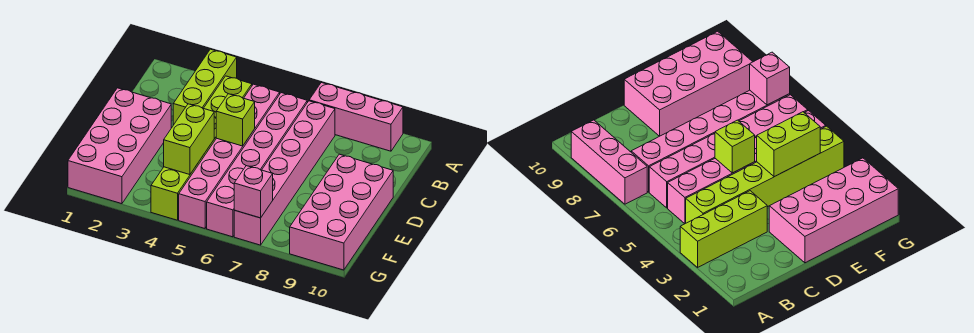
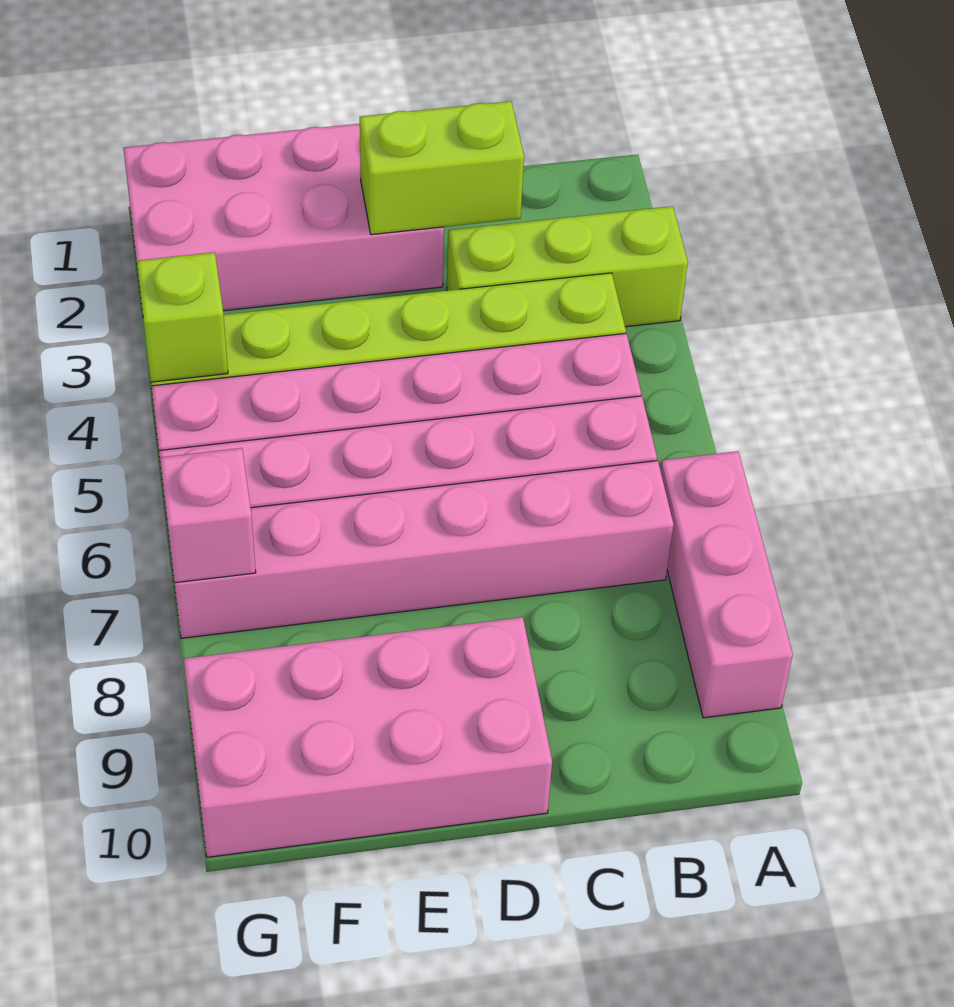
lime brick D5 level 2 -> lime brick G4 level 2
lime brick E4:F4 level 2 -> lime brick C2:D2 level 2

